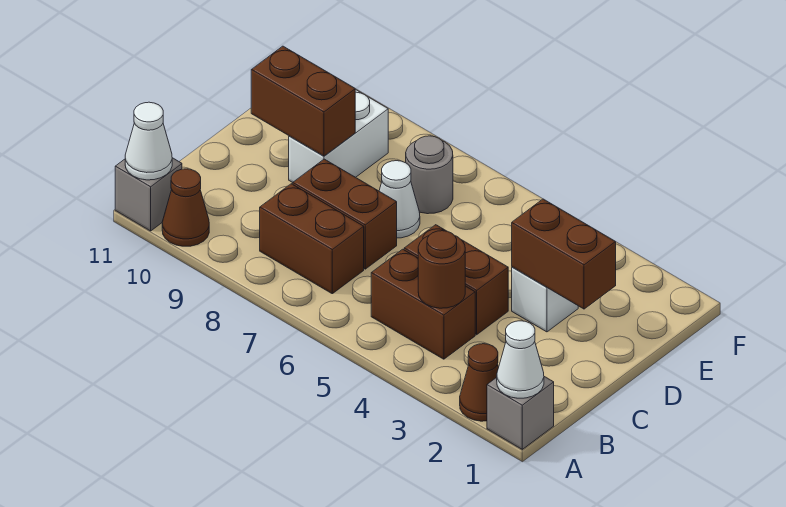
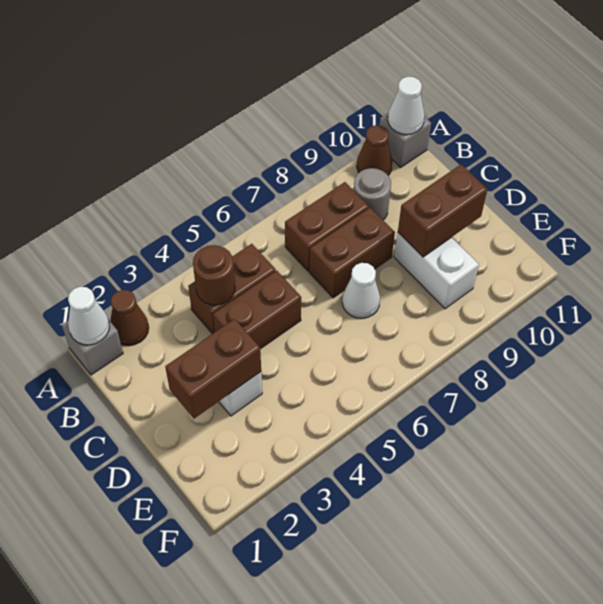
grey round brick E7 level 1 -> grey round brick B9 level 1

